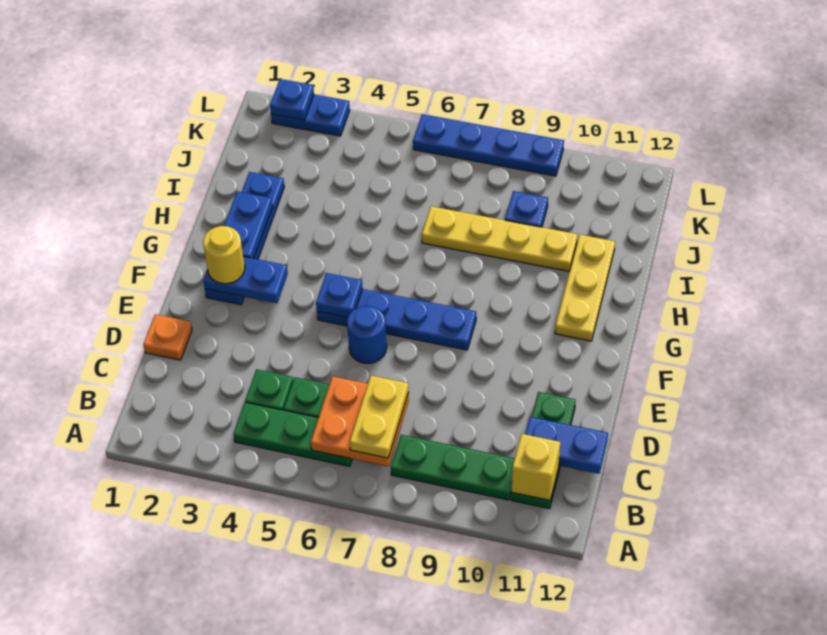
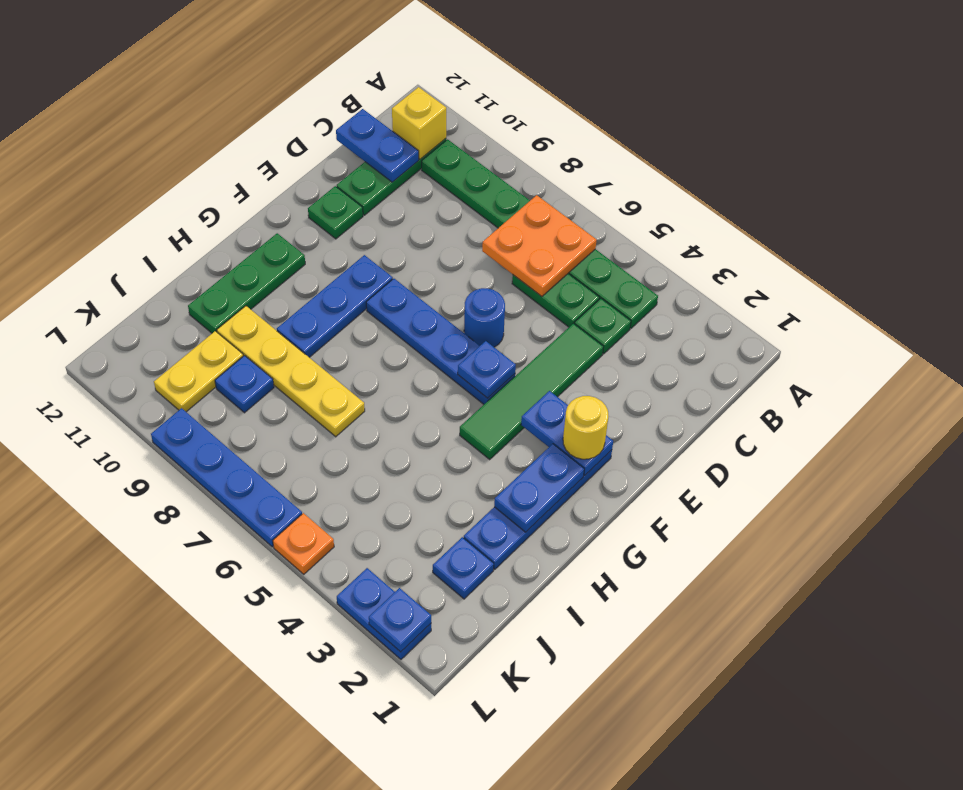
yellow plate B7:C7 level 3 -> yellow plate J10:K10 level 1
orange plate D1 level 1 -> orange plate L5 level 1
none -> green tile D4:G4 level 1
none -> green plate E11 level 1
none -> blue plate F9:H9 level 1
yellow plate G11:I11 level 1 -> green plate G11:I11 level 1
none -> blue plate J2 level 1

